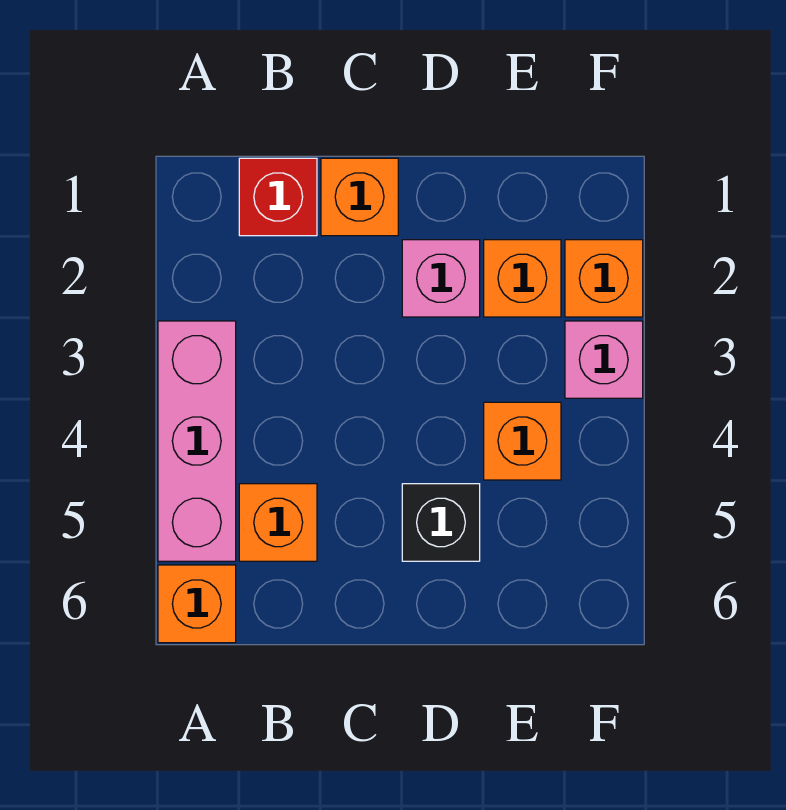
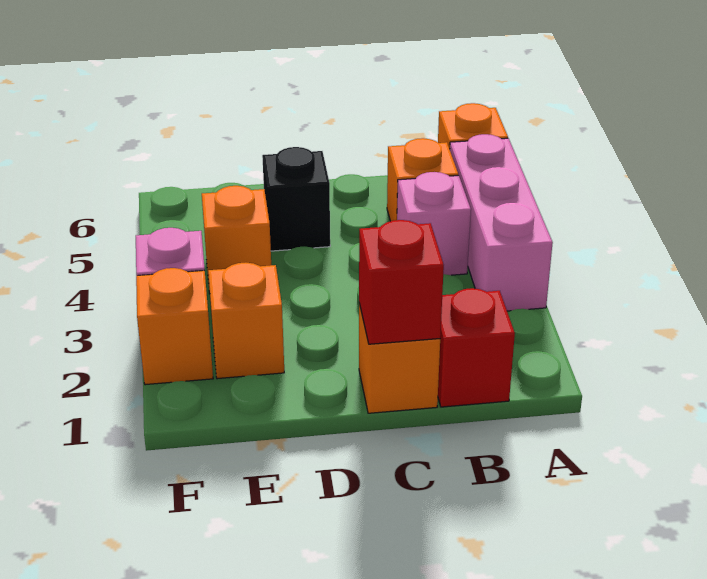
none -> red brick C1 level 2
pink brick D2 level 1 -> pink brick B4 level 1

